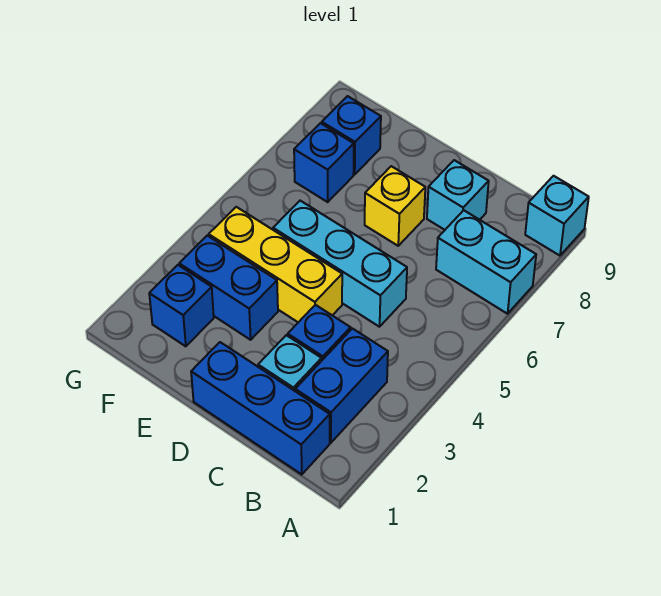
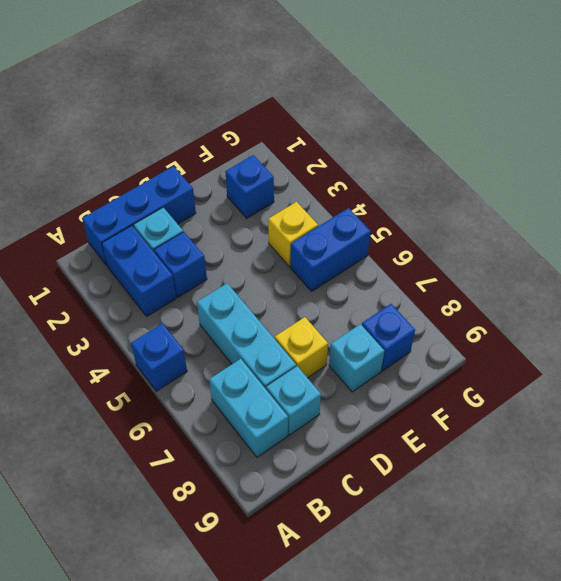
cyan brick A7:B7 level 1 -> cyan brick B7:B8 level 1
cyan brick A9 level 1 -> cyan brick E8 level 1
cyan brick C5:E5 level 1 -> cyan brick C5:C7 level 1
yellow brick D4:F4 level 1 -> yellow brick F4 level 1
blue brick E3:F3 level 1 -> blue brick F5:G5 level 1
blue brick F7 level 1 -> blue brick A5 level 1

